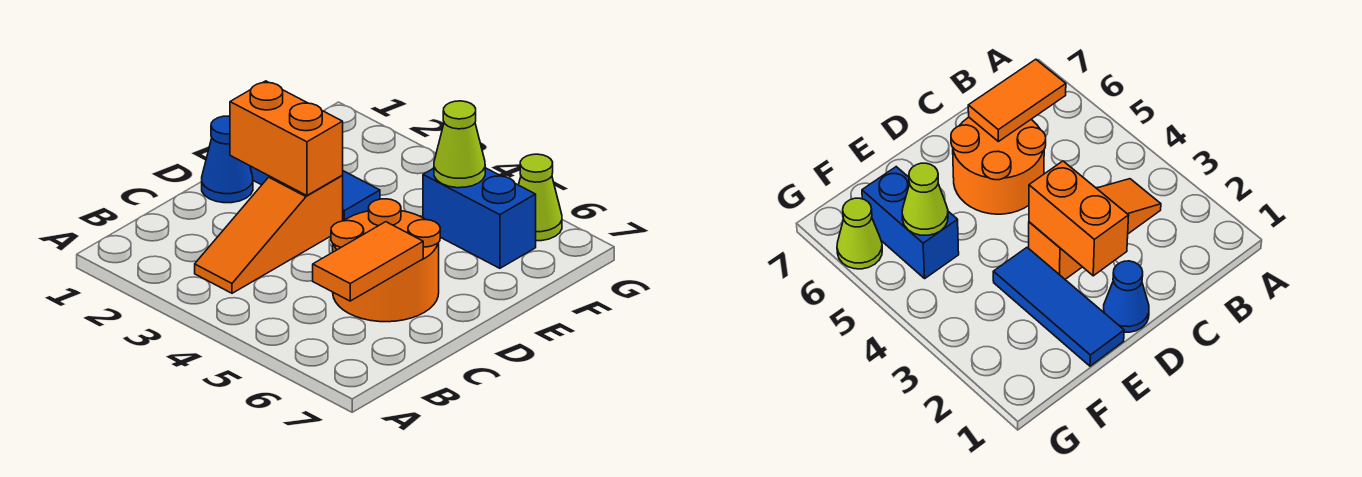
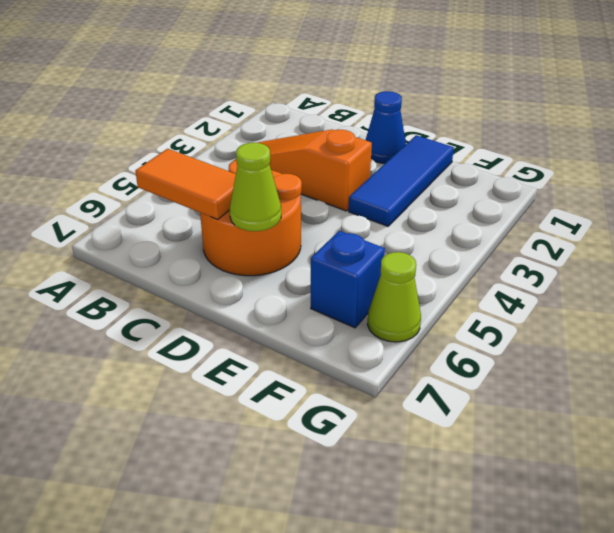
orange brick D2:D3 level 2 -> none
blue brick F5:F6 level 1 -> blue brick F6 level 1
lime cone F5 level 2 -> lime cone D6 level 2

